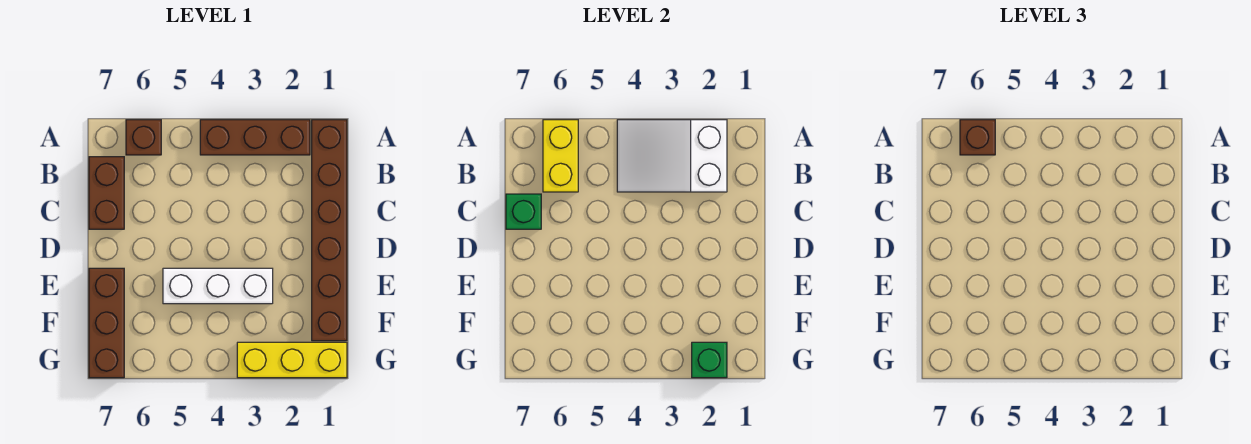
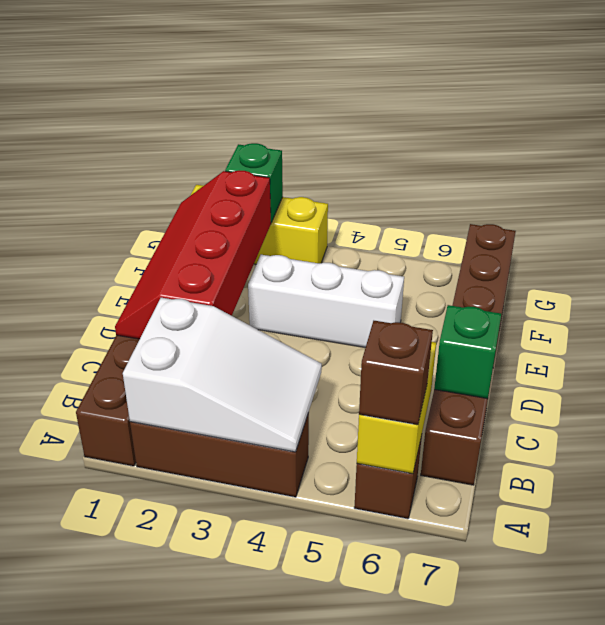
none -> red slope C1:F2 level 2 top 2

